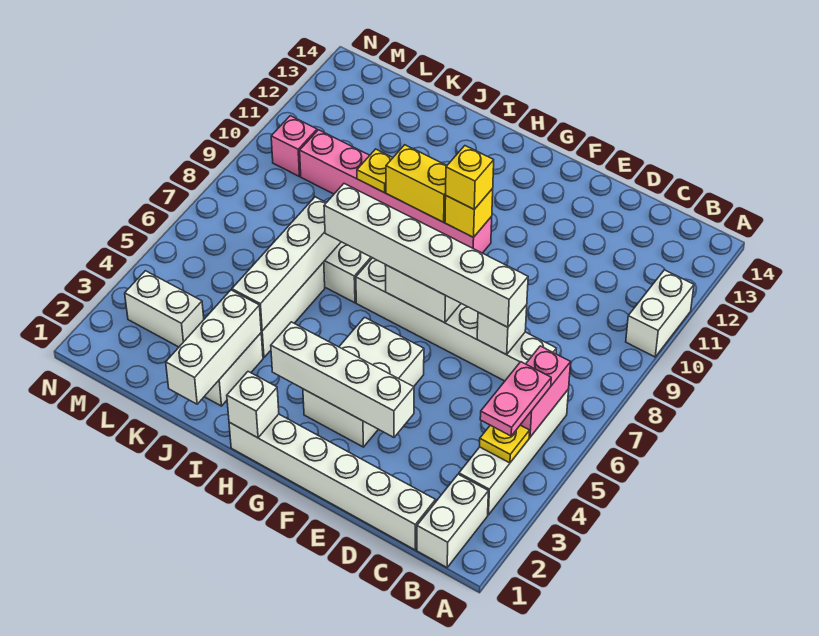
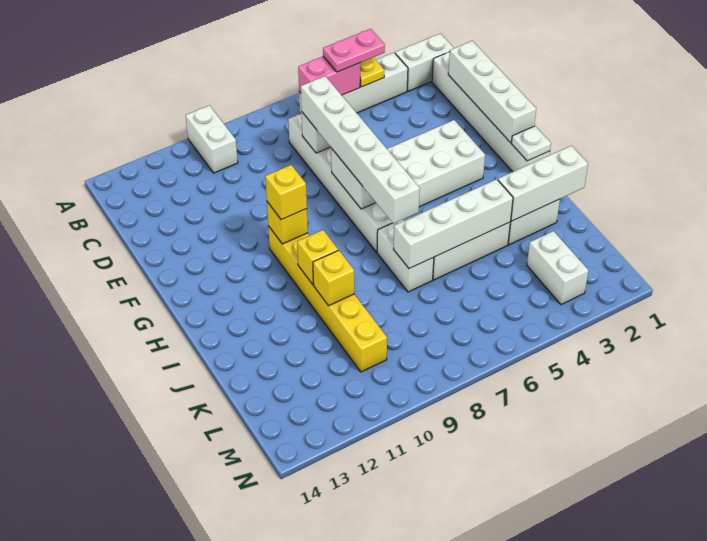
white brick A10:A11 level 1 -> white brick A10:B10 level 1
white brick E3:H3 level 2 -> white brick D1:G1 level 2
pink brick G10:L10 level 1 -> yellow brick G10:L10 level 1
white brick H1 level 2 -> white plate H1 level 2
yellow brick H10:I10 level 2 -> yellow brick I10 level 2
yellow plate J10 level 2 -> yellow brick J10 level 2
pink brick M10 level 1 -> none

